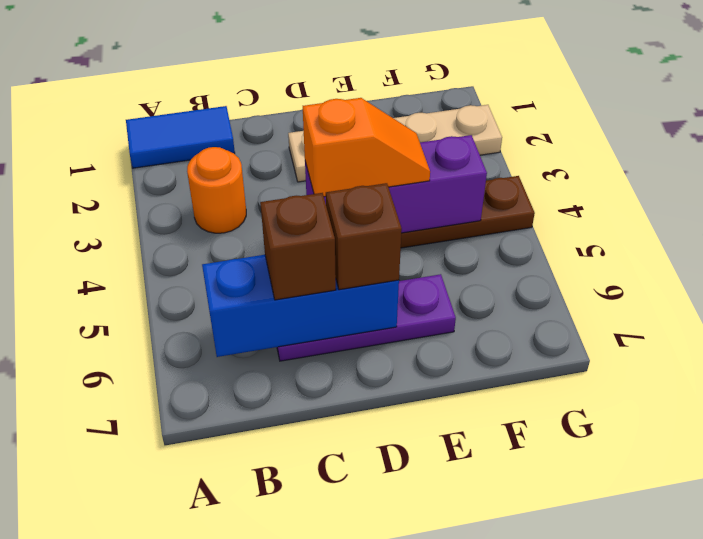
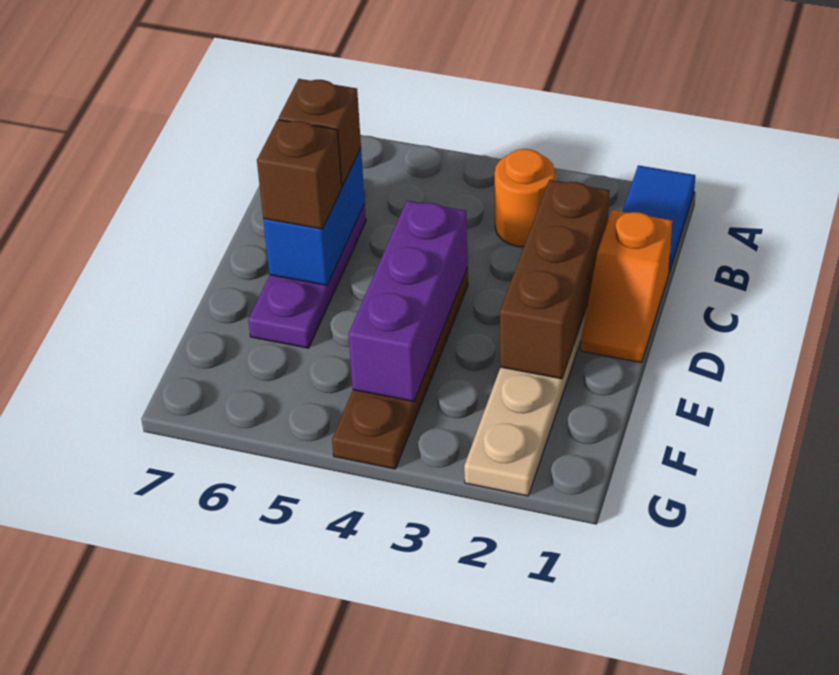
blue brick B6:D6 level 2 -> blue brick C6:D6 level 2
none -> brown brick C2:E2 level 2
orange slope D4:E4 level 3 top D -> orange slope C1:D1 level 1 top C

